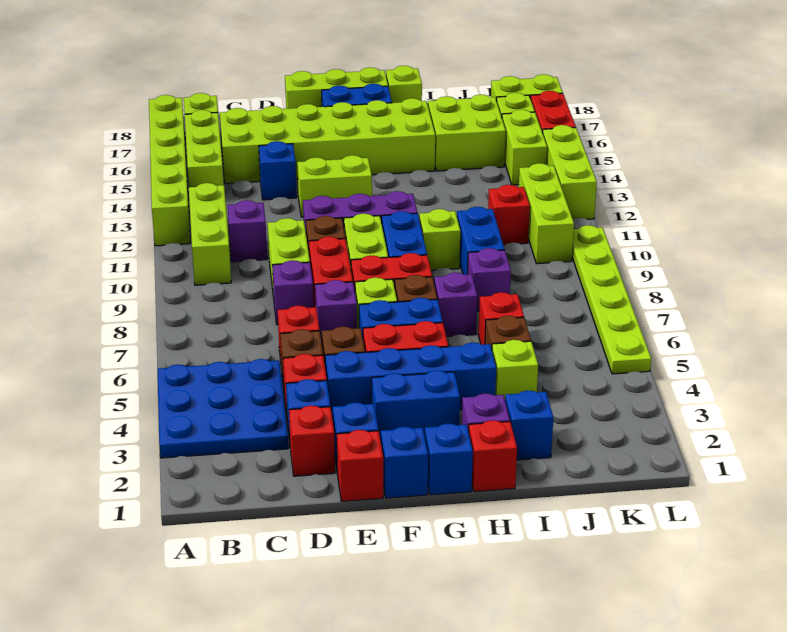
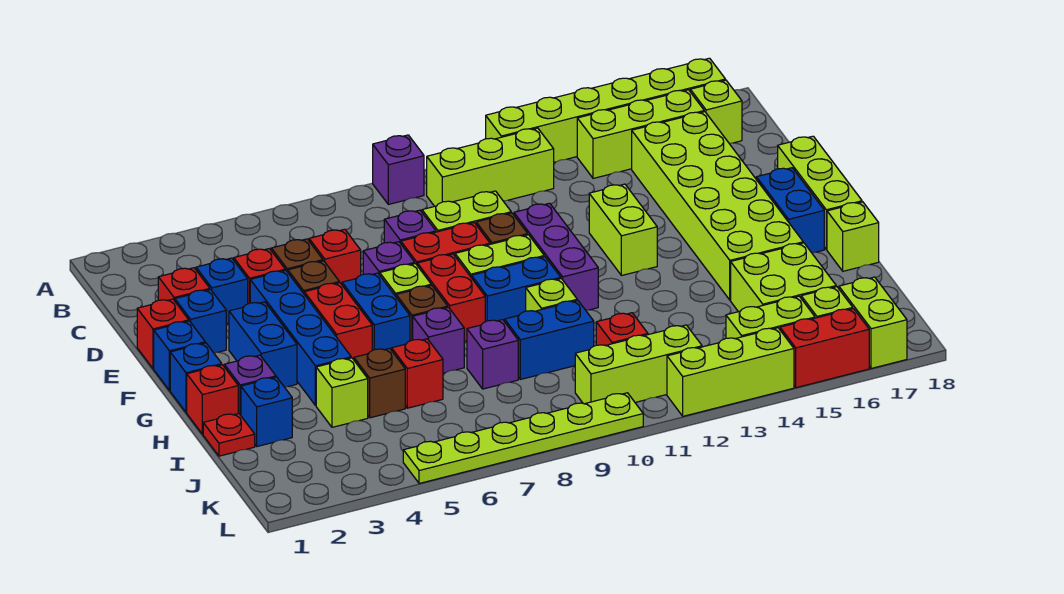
blue plate A3:C5 level 1 -> none
purple brick C11 level 1 -> purple brick A9 level 1
blue brick D14 level 1 -> none
none -> red plate I1 level 1

